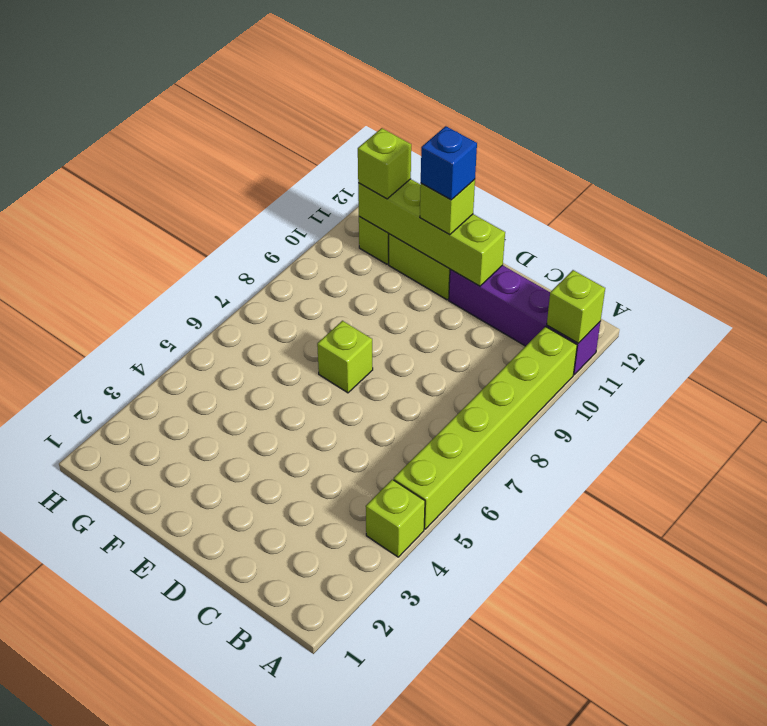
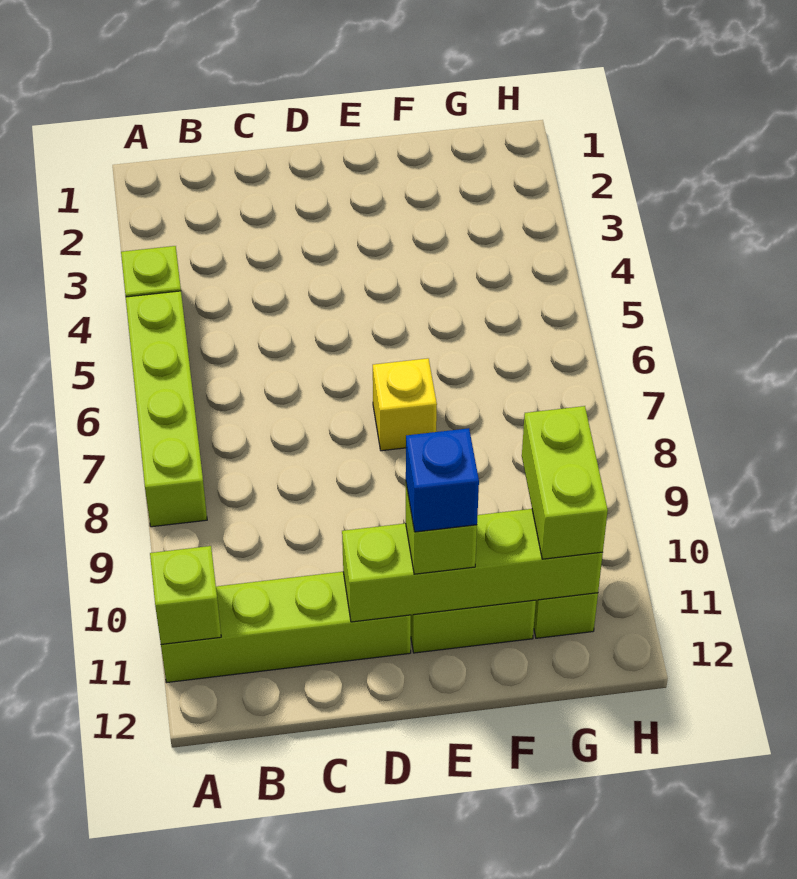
lime brick A5:A10 level 1 -> lime brick A5:A8 level 1
purple brick A11:D11 level 1 -> lime brick A11:D11 level 1
lime brick E7 level 1 -> yellow brick E7 level 1
lime brick G11 level 3 -> lime brick G10:G11 level 3

